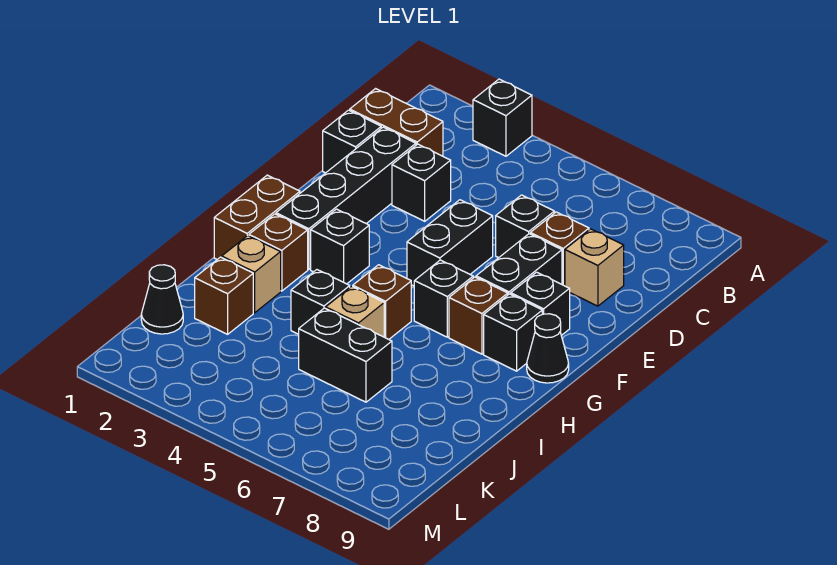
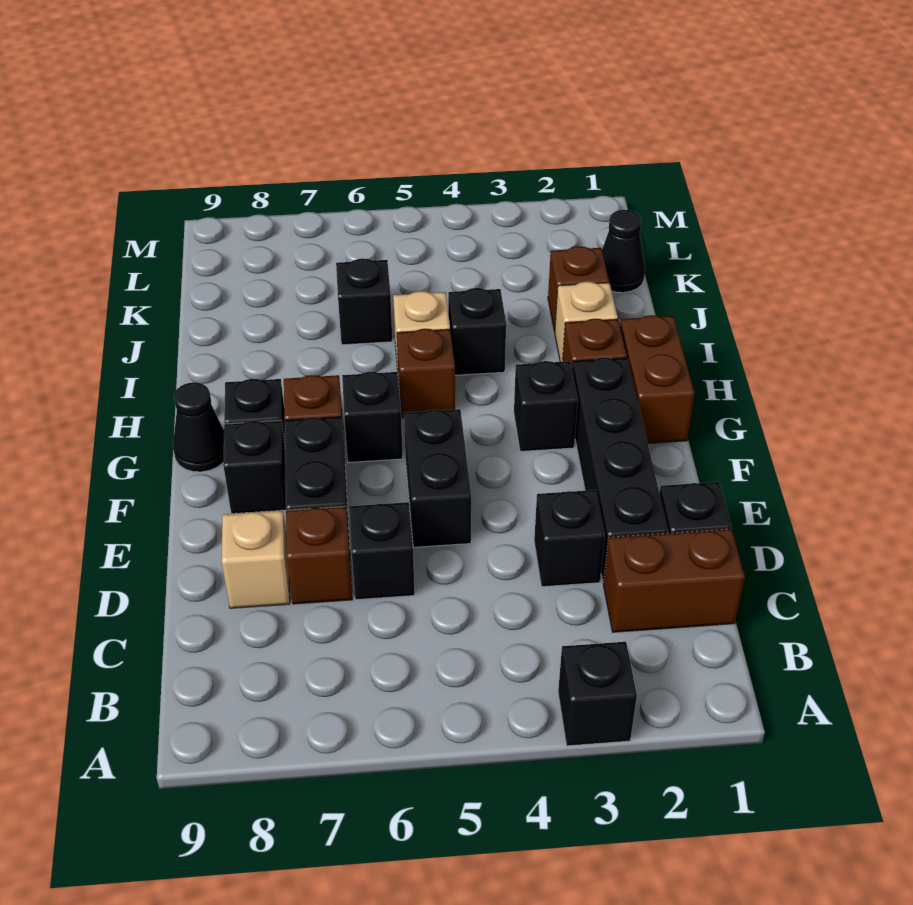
black brick J5:J6 level 1 -> black brick J6 level 1

